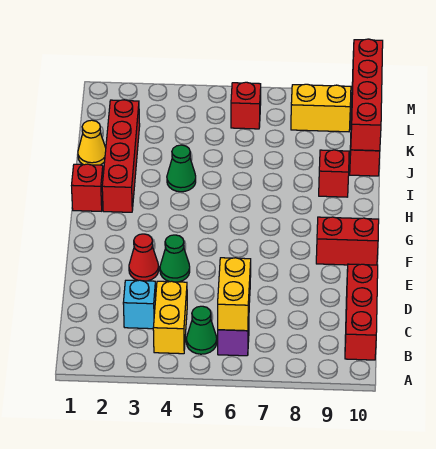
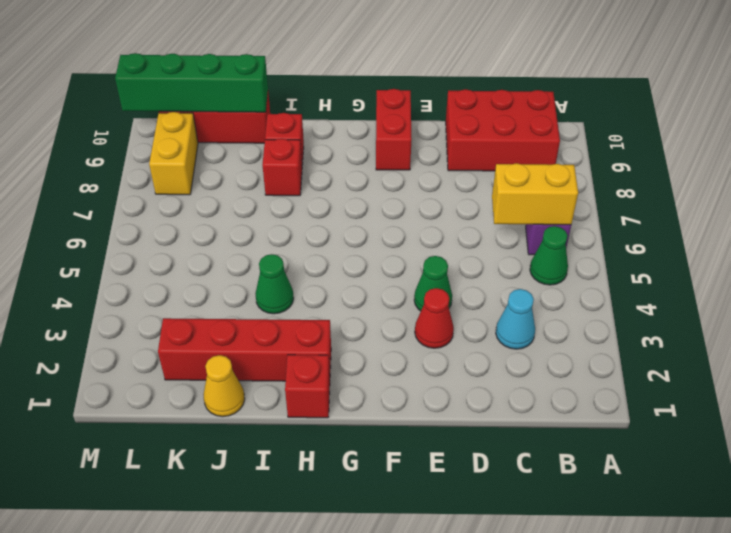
yellow brick B4:C4 level 1 -> none
red brick B10:D10 level 1 -> red brick B9:D10 level 1
cyan brick C3 level 1 -> cyan cone C3 level 1
red brick J10:M10 level 2 -> green brick J10:M10 level 2
red brick L6 level 1 -> red brick I8 level 1

